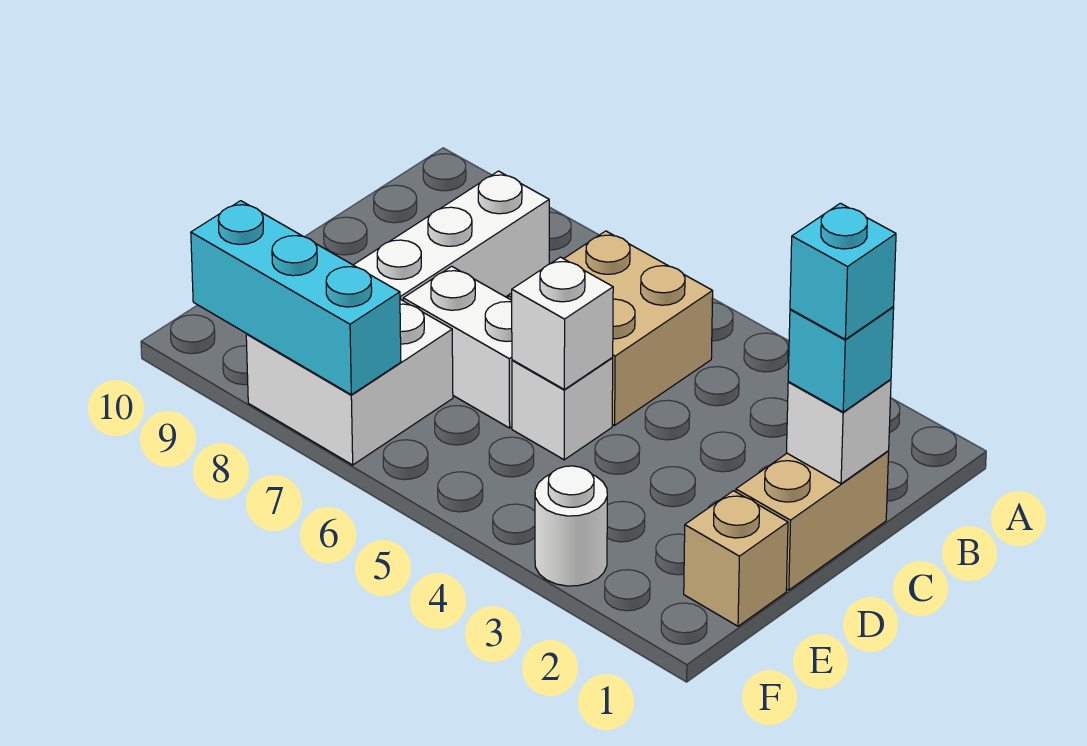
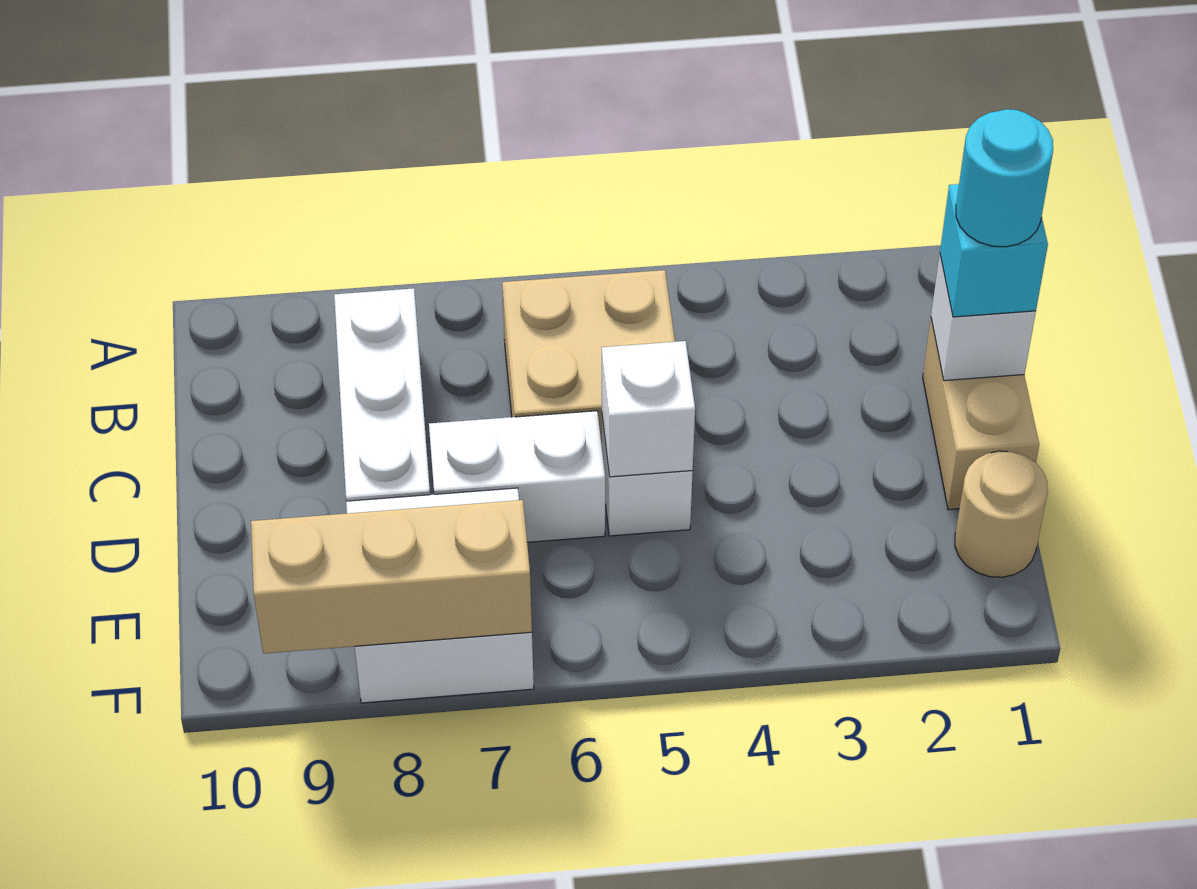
cyan brick C1 level 4 -> cyan round brick C1 level 4
tan brick E1 level 1 -> tan round brick E1 level 1
white round brick F3 level 1 -> none
cyan brick F7:F9 level 2 -> tan brick F7:F9 level 2

